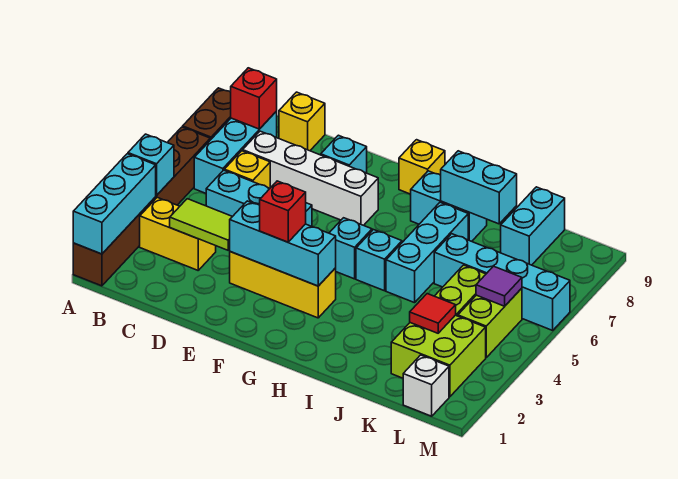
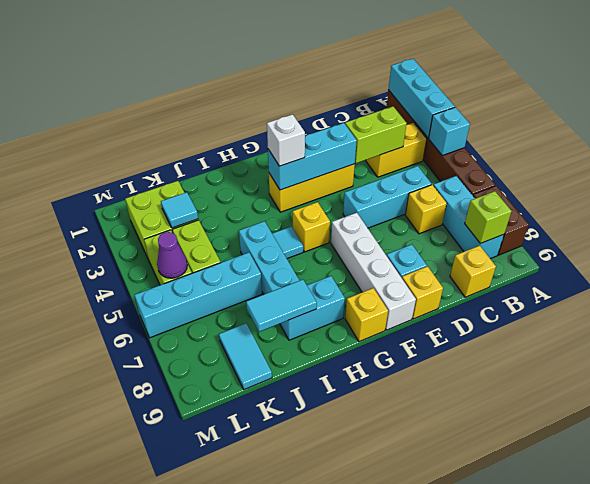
red brick B8 level 2 -> lime brick B8 level 2
lime tile C3:D3 level 2 -> lime brick C3:D3 level 2
white brick C7:F7 level 1 -> white brick F6:F9 level 1
none -> yellow brick E9 level 1
red brick F3 level 3 -> none
cyan brick G5 level 1 -> yellow brick G5 level 1
cyan brick H5 level 1 -> cyan tile H5 level 1
cyan brick I8:J8 level 2 -> cyan tile I8:J8 level 2
red tile K3 level 2 -> cyan tile K3 level 2
cyan brick K8:K9 level 1 -> cyan tile K8:K9 level 1
white brick L1 level 1 -> white brick G3 level 3
purple tile L5 level 2 -> purple cone L5 level 2

